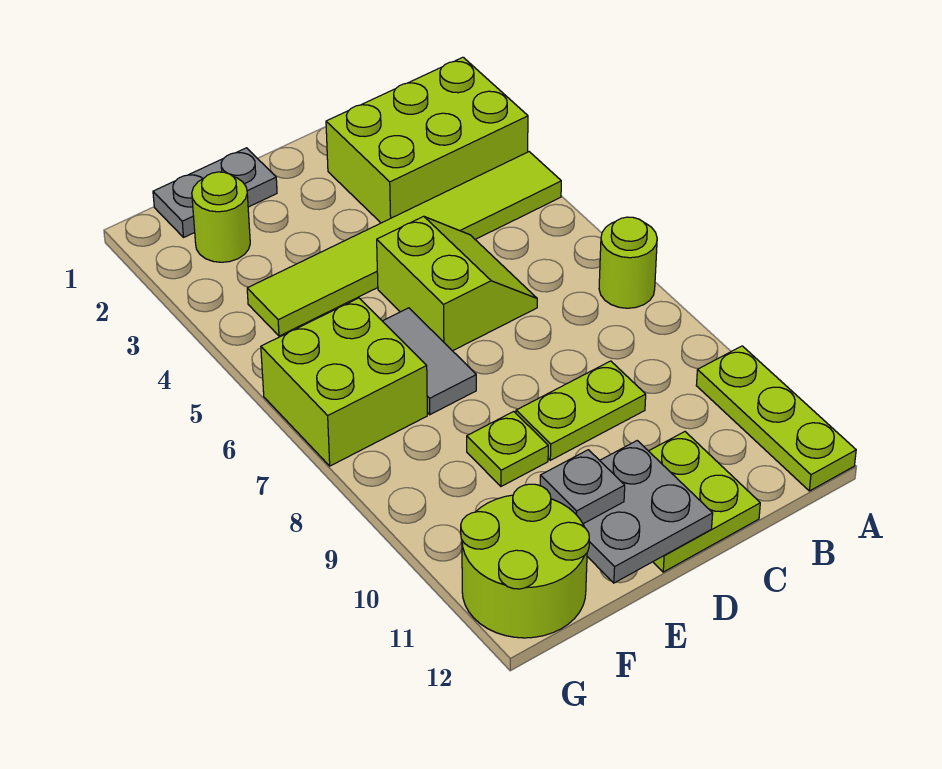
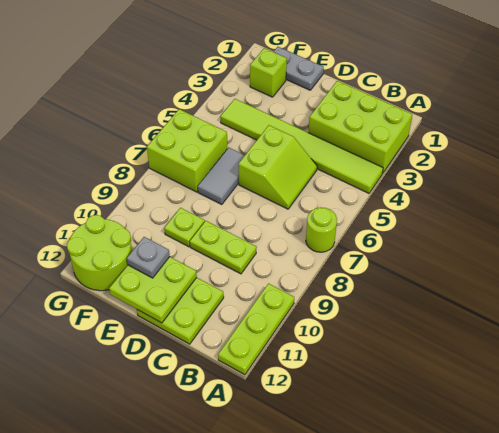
grey plate D11:E12 level 2 -> lime plate D11:E12 level 2
lime round brick F2 level 1 -> lime brick F2 level 1

